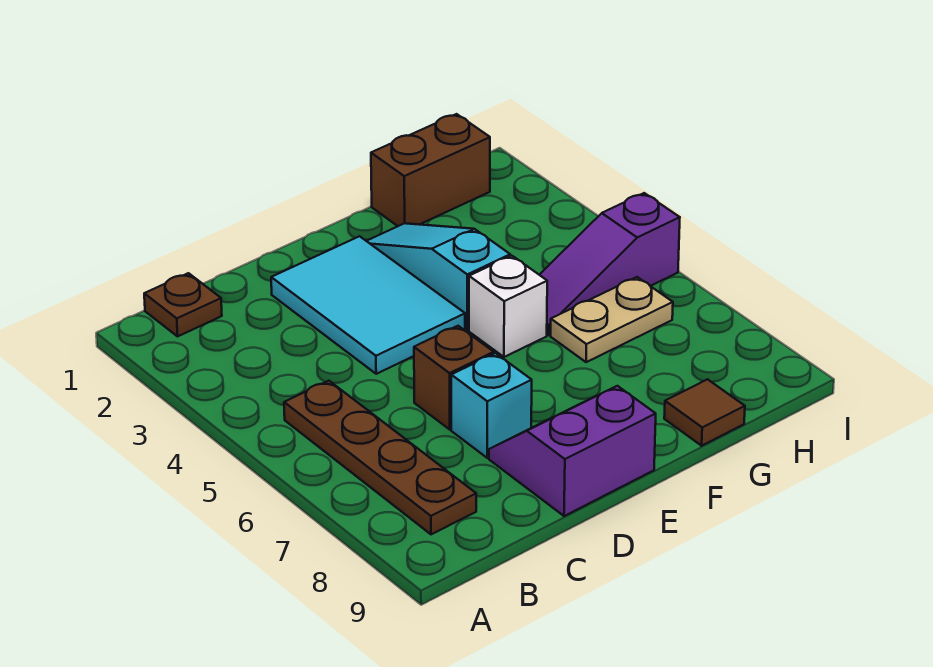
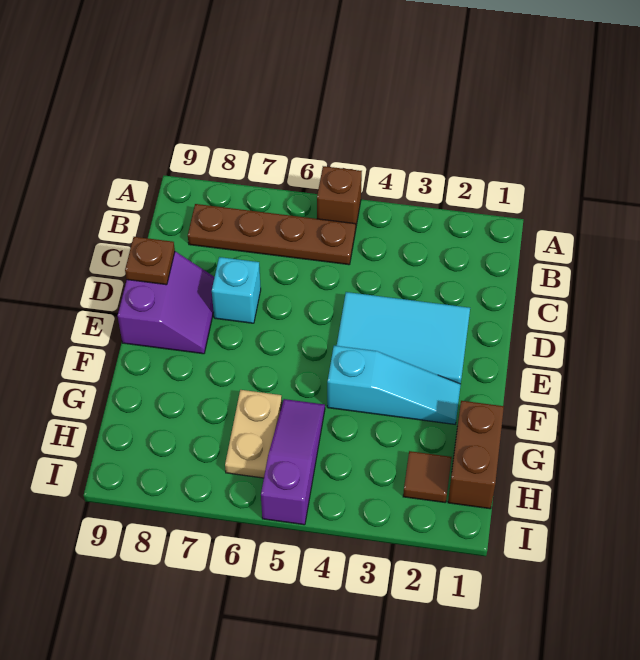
brown plate B1 level 1 -> brown plate D9 level 2
brown brick D6 level 1 -> brown brick A5 level 1
white brick F5 level 1 -> none
brown tile G9 level 1 -> brown tile H2 level 1

